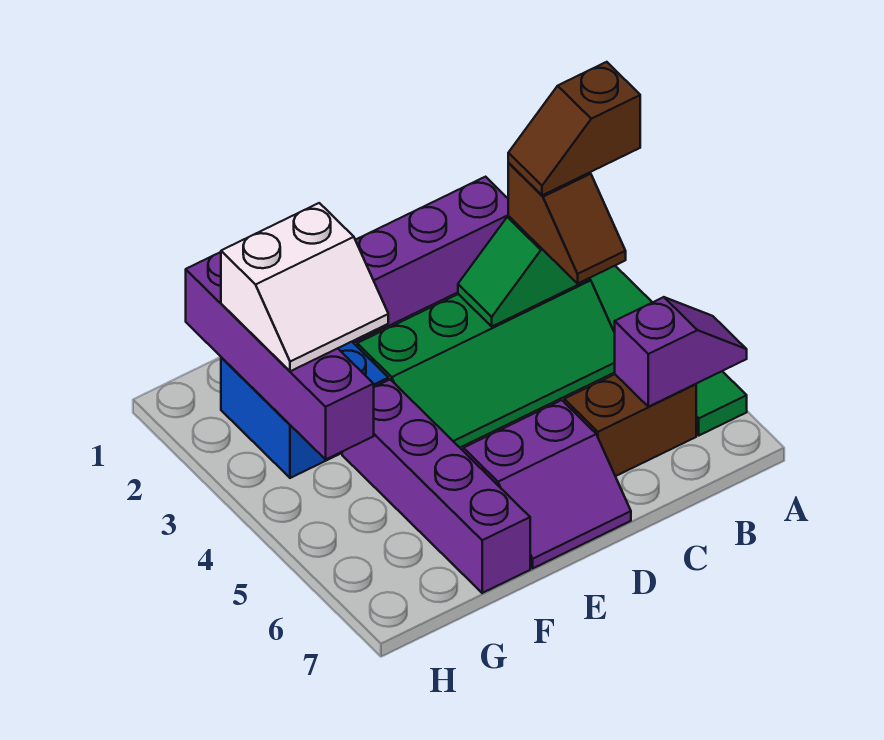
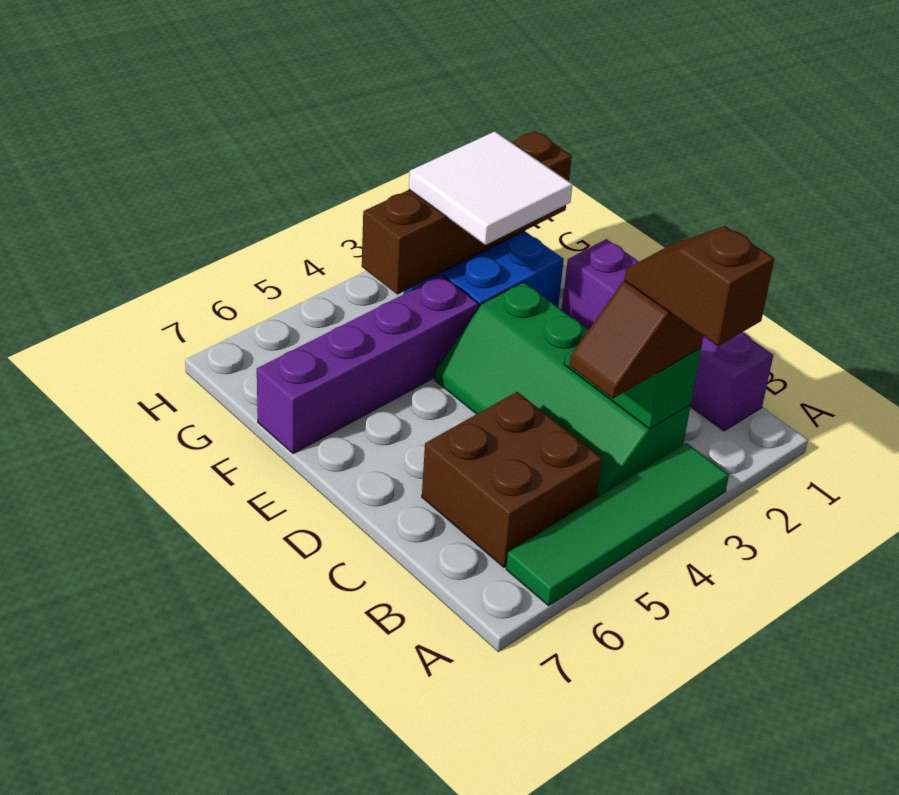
purple slope A6:B6 level 2 top B -> none
brown brick B6:C6 level 1 -> brown brick B5:C6 level 1
purple slope D6:E7 level 1 top 6 -> none
white slope F2:G3 level 3 top 2 -> white tile F2:G3 level 3
purple brick G1:G4 level 2 -> brown brick G1:G4 level 2

